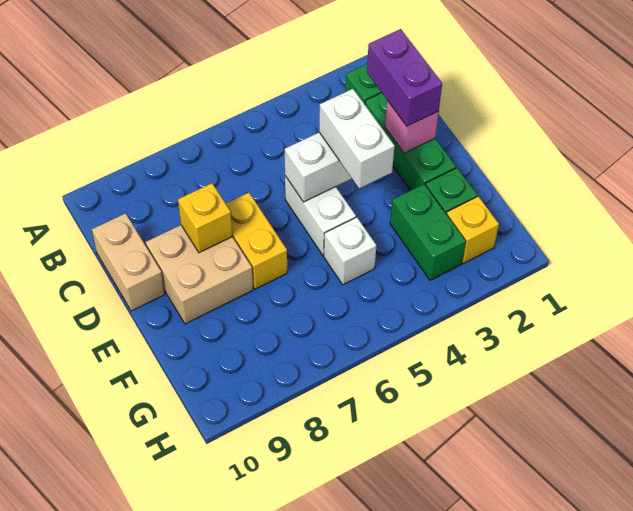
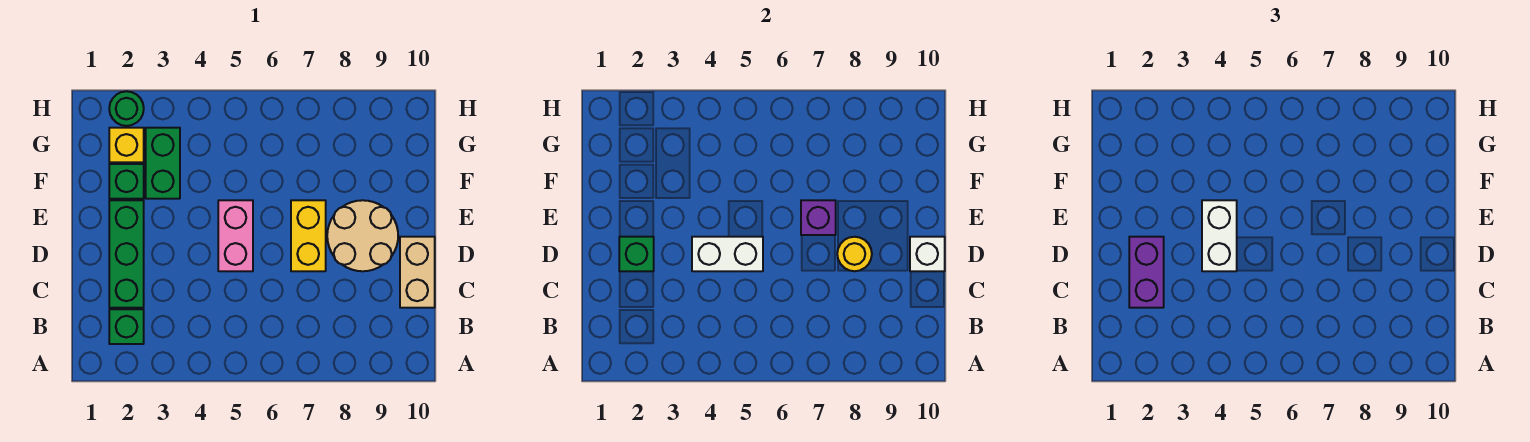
pink brick D2 level 2 -> green brick D2 level 2
white brick D5:E5 level 1 -> pink brick D5:E5 level 1
tan brick D8:E9 level 1 -> tan round brick D8:E9 level 1
yellow brick D8 level 2 -> yellow round brick D8 level 2
none -> purple brick E7 level 2
white brick F5 level 1 -> white brick D10 level 2
none -> green round brick H2 level 1

